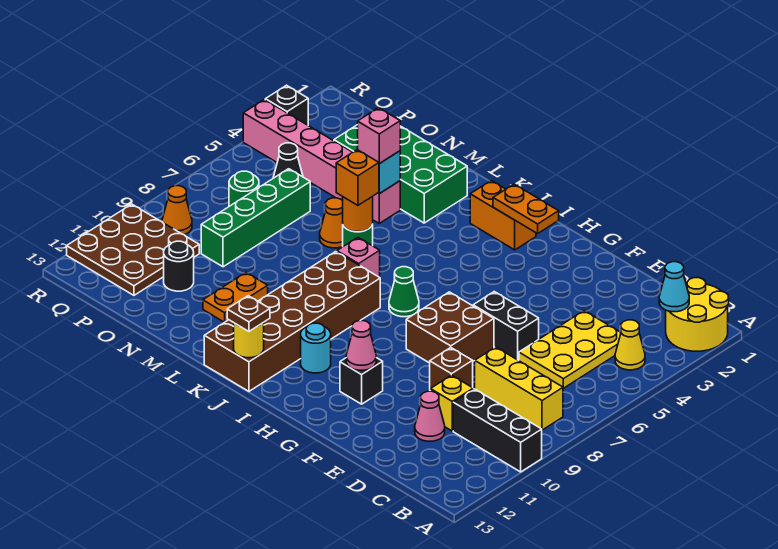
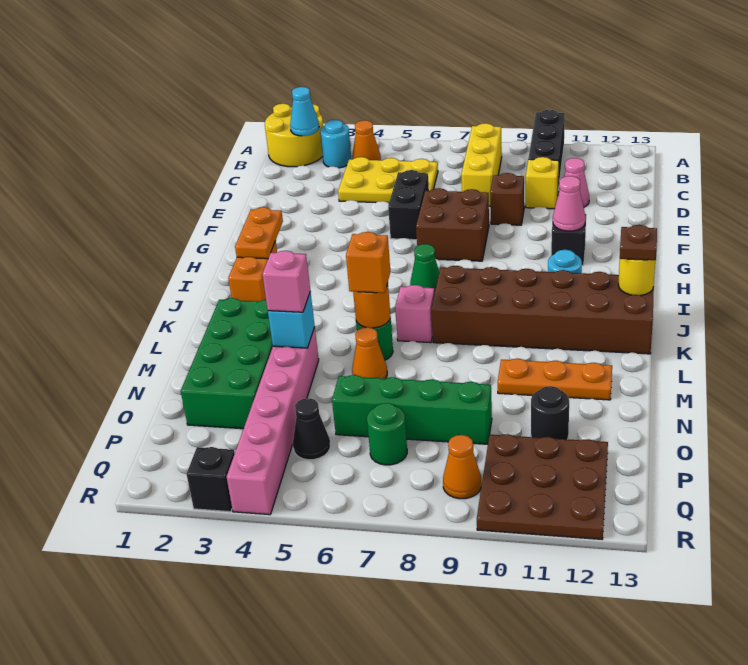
none -> cyan round brick B3 level 1
yellow cone B4 level 1 -> orange cone B4 level 1
orange plate M10:M11 level 1 -> orange plate M10:M12 level 1

